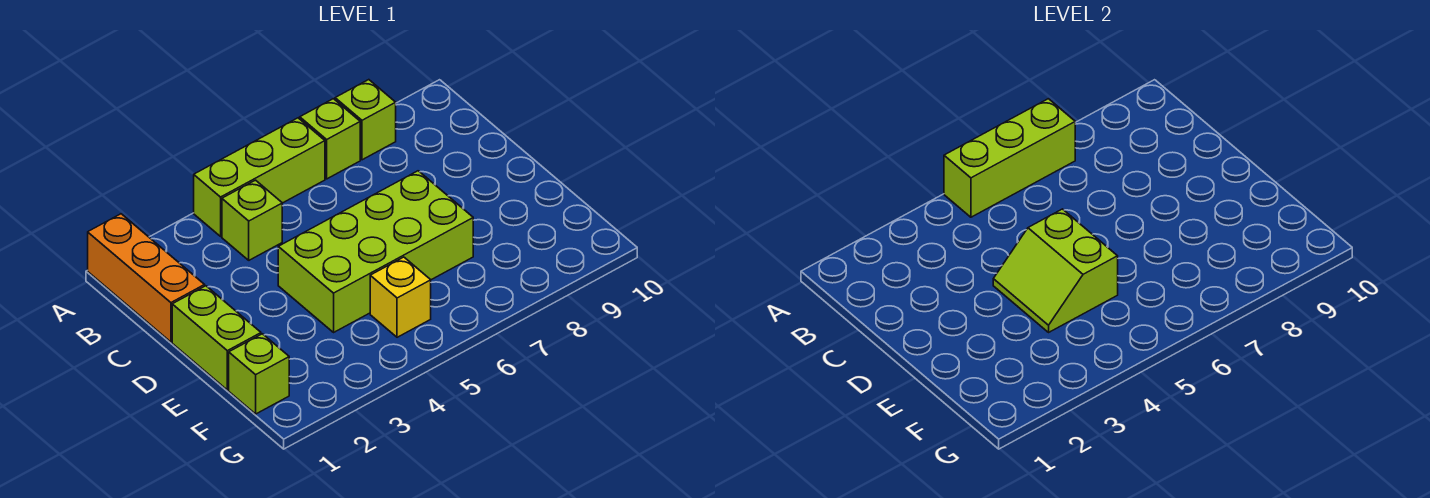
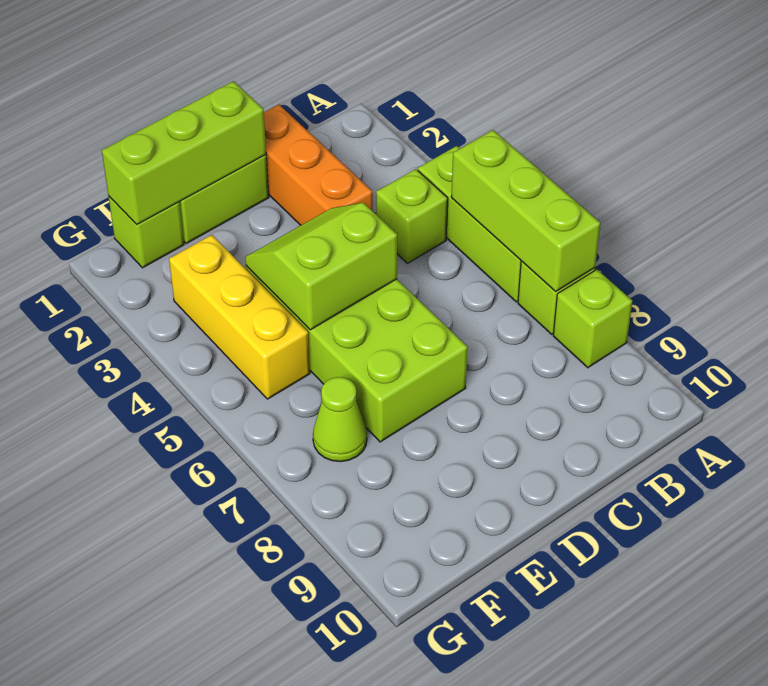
orange brick A1:C1 level 1 -> orange brick C1:C3 level 1
none -> lime brick D1:F1 level 2
yellow brick F5 level 1 -> yellow brick F3:F5 level 1
none -> lime cone F7 level 1

